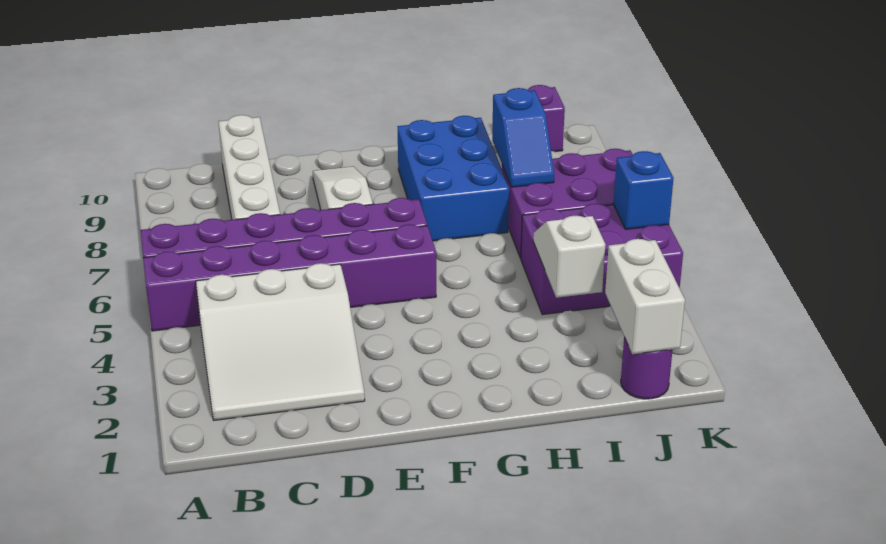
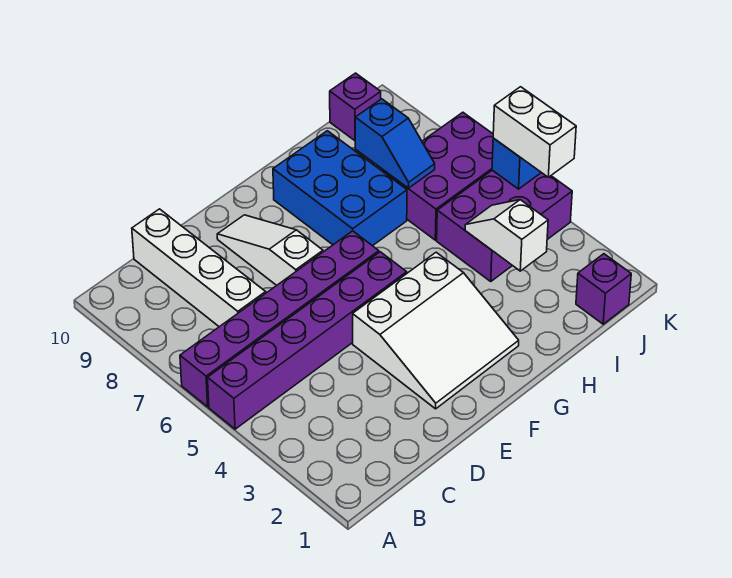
white slope B2:D4 level 1 top 4 -> white slope E2:G4 level 1 top 4
purple round brick J1 level 1 -> purple brick J1 level 1
white brick J1:J2 level 2 -> white brick K4:K5 level 3

